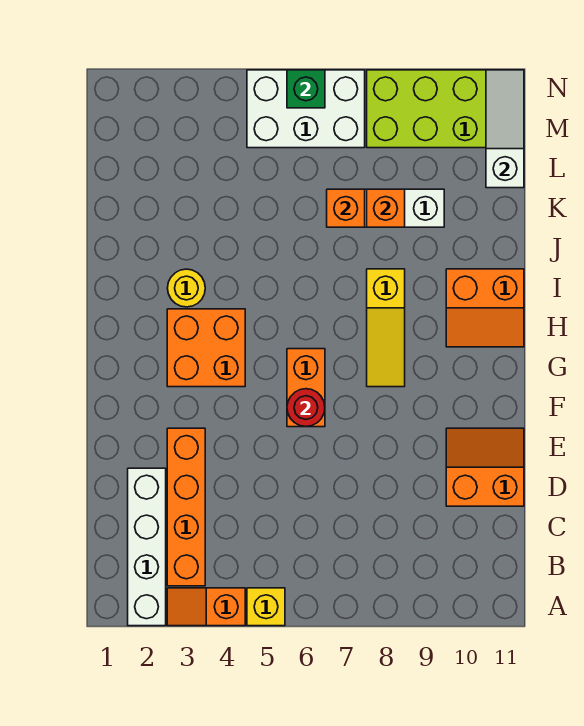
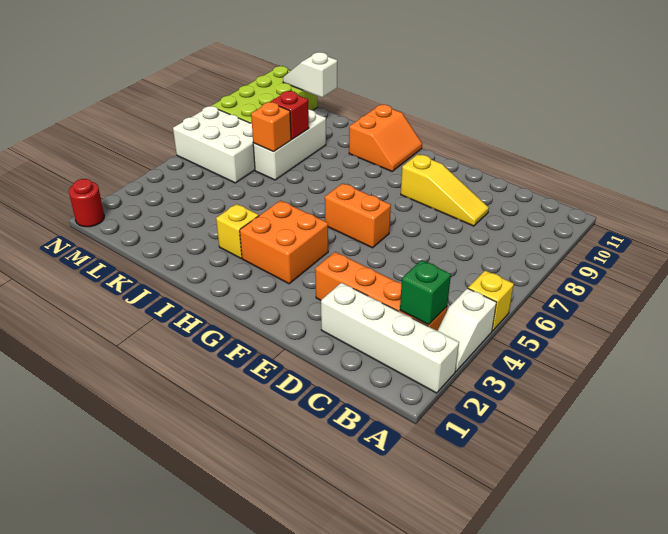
orange slope A3:A4 level 1 top 4 -> white slope A3:A4 level 1 top 4
orange slope D10:E11 level 1 top D -> none
red round brick F6 level 2 -> red round brick N1 level 1
yellow slope G8:I8 level 1 top I -> yellow slope D9:F9 level 1 top F
yellow round brick I3 level 1 -> yellow brick I3 level 1
orange brick K8 level 2 -> red brick K8 level 2
white slope L11:N11 level 2 top L -> white slope L11:M11 level 2 top L
white brick M5:N7 level 1 -> white brick L6:N7 level 1
green brick N6 level 2 -> green brick B3 level 2

